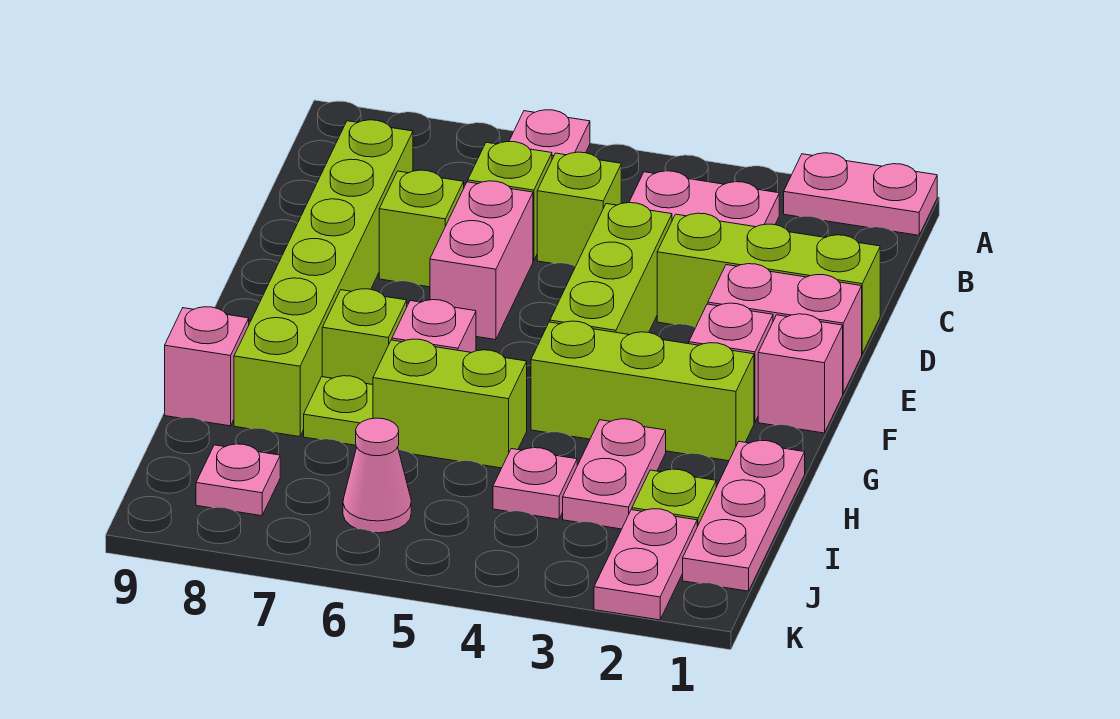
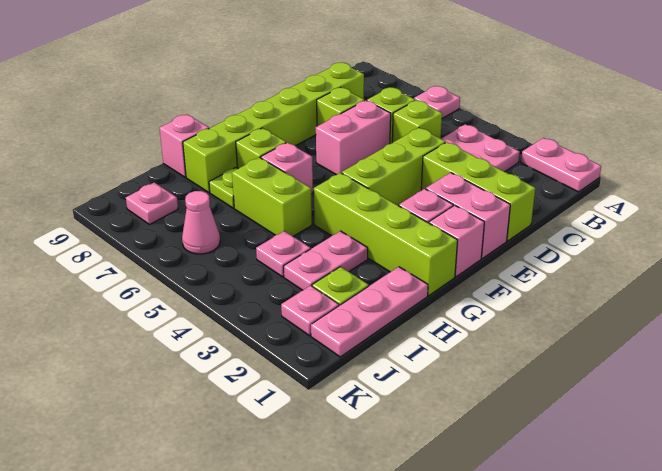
lime brick G2:G4 level 1 -> lime brick G1:G4 level 1
pink plate J2:K2 level 1 -> pink plate J2 level 1

